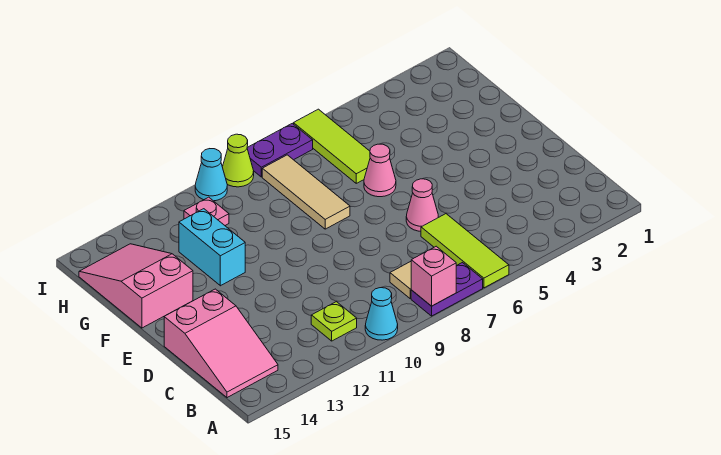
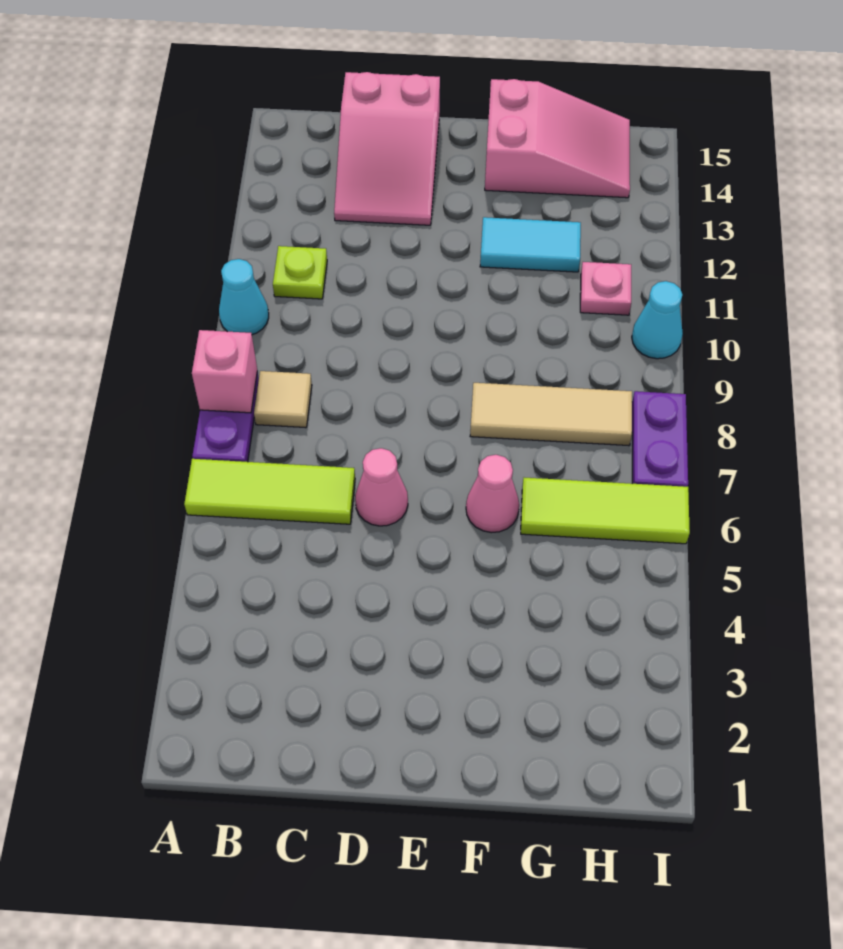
pink slope B14:D15 level 1 top D -> pink slope C13:D15 level 1 top 15
cyan brick F12:G12 level 1 -> cyan tile F12:G12 level 1
lime cone I9 level 1 -> none

